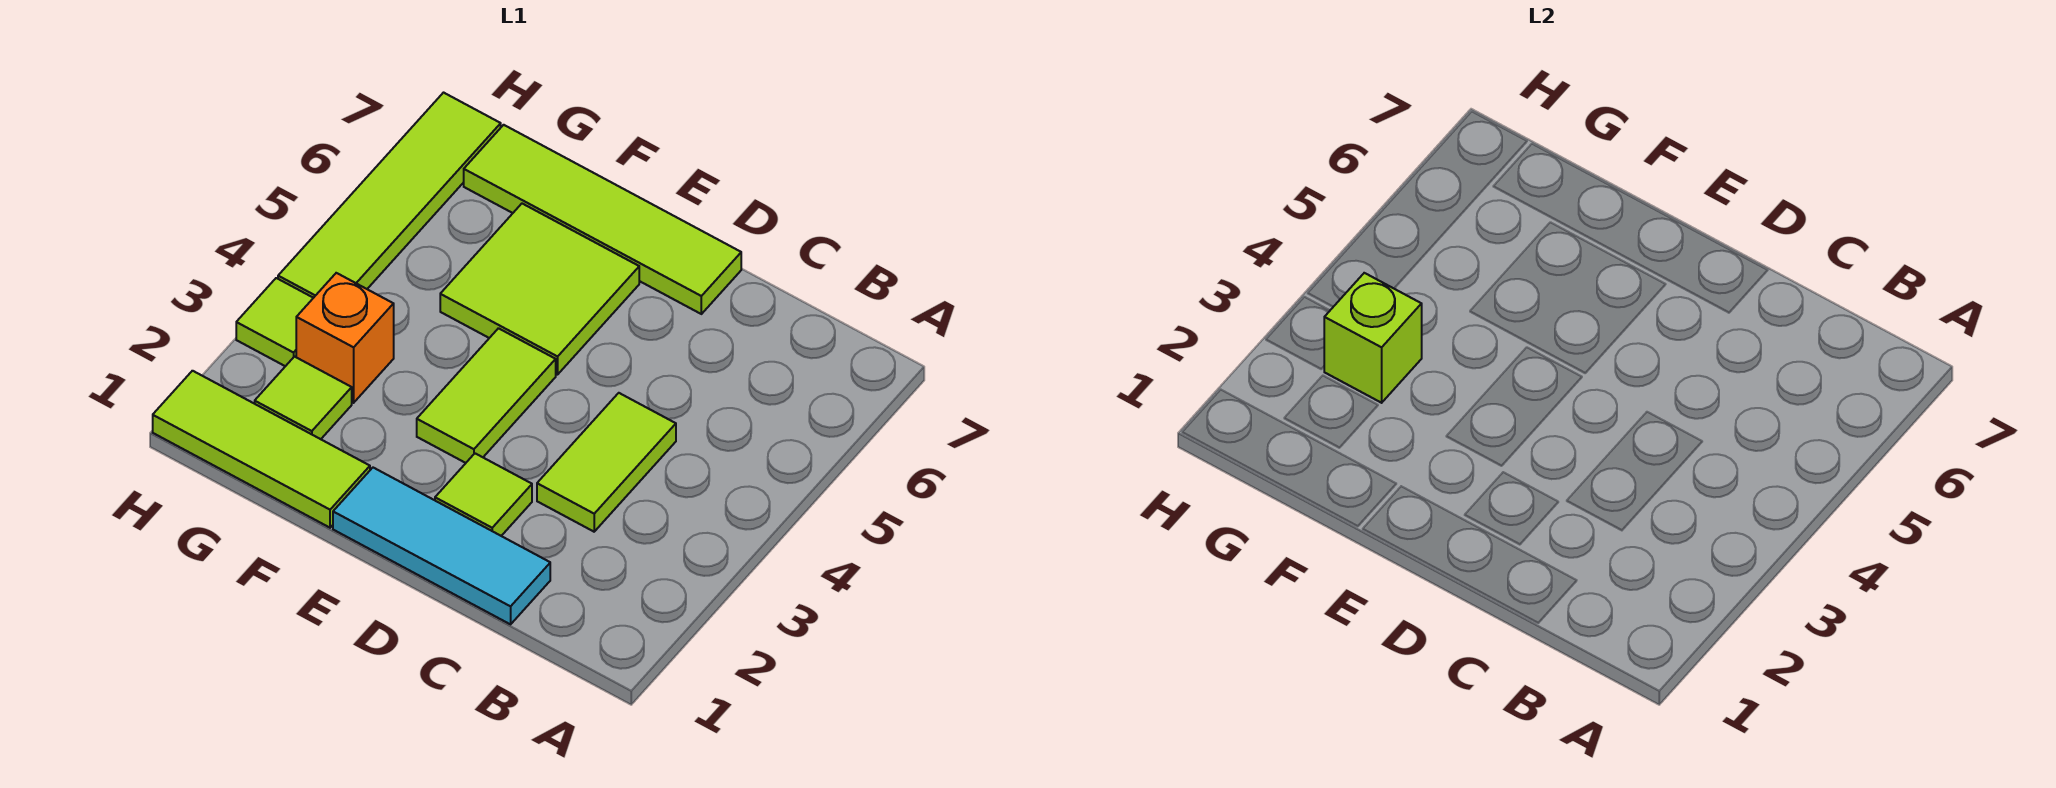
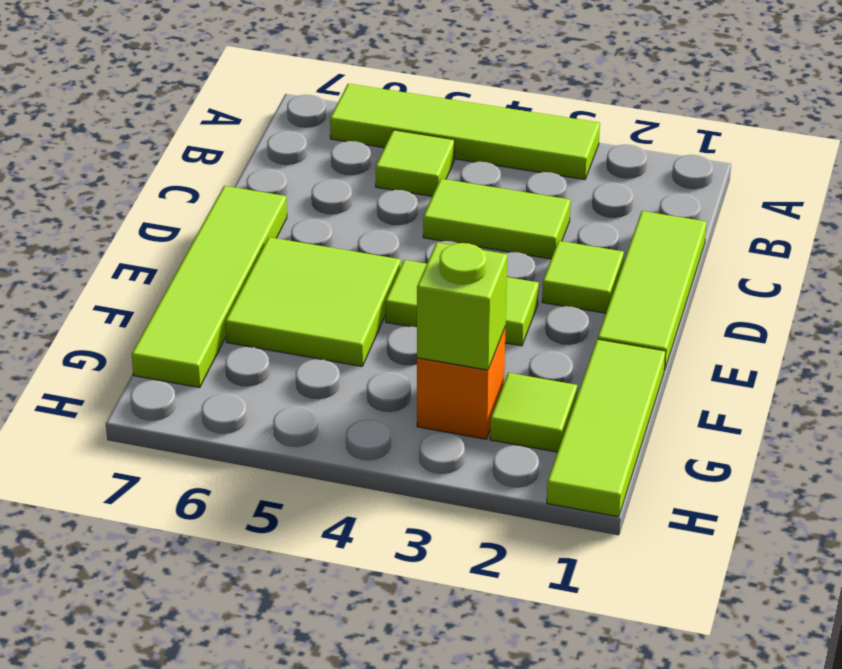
cyan tile C1:E1 level 1 -> lime tile C1:E1 level 1
lime tile H3 level 1 -> lime tile B5 level 1
lime tile H4:H7 level 1 -> lime tile A3:A6 level 1

